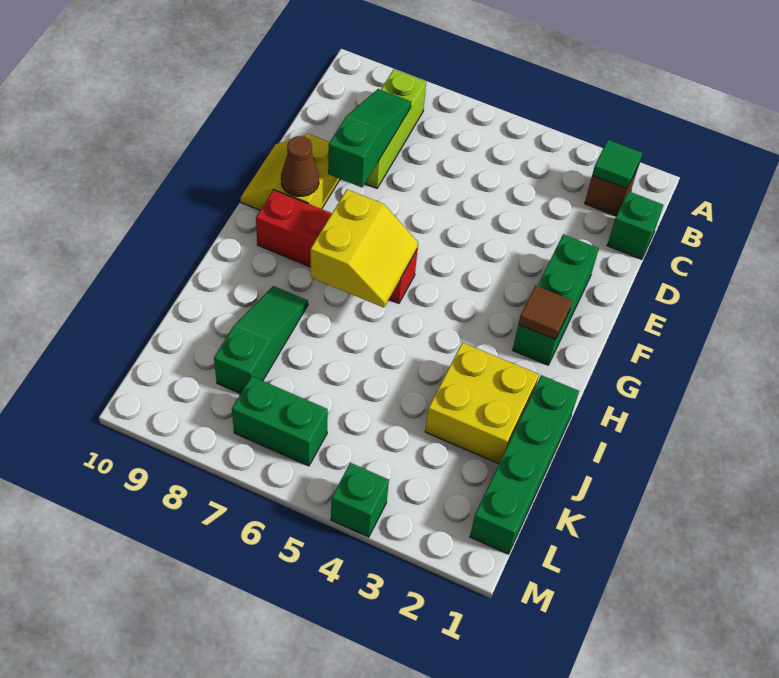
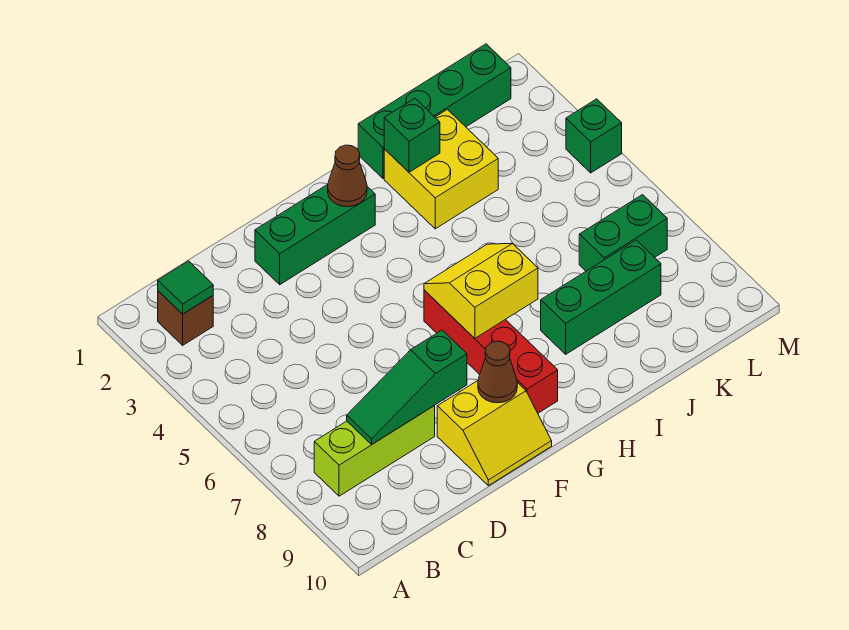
green brick C1 level 1 -> green brick I2 level 2
brown tile G2 level 2 -> brown cone G2 level 2
green slope I8:K8 level 1 top K -> green brick I8:K8 level 1
green brick L6:L7 level 1 -> green brick K7:L7 level 1

